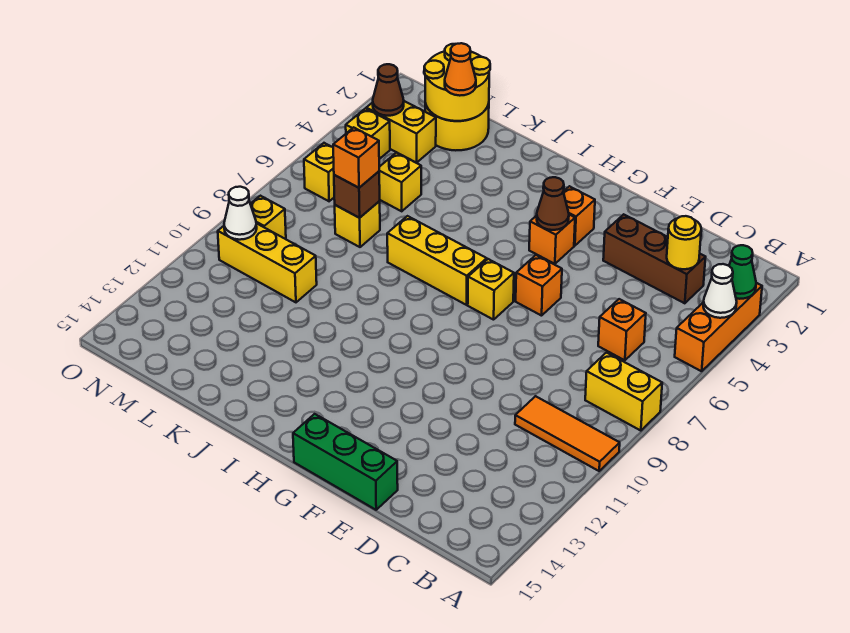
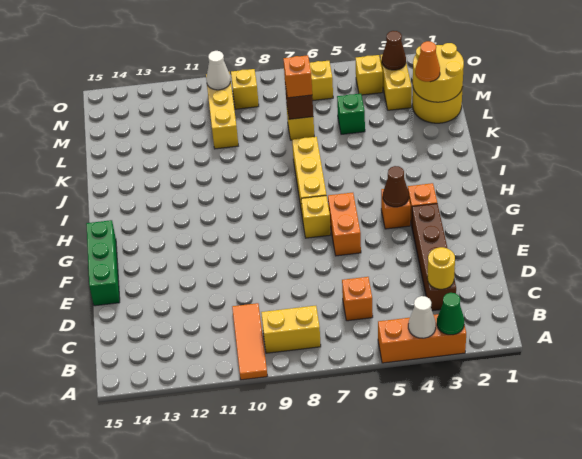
yellow brick A8:B8 level 1 -> yellow brick B8:B9 level 1
brown brick C3:E3 level 1 -> brown brick C3:F3 level 1
orange brick F6 level 1 -> orange brick F6:G6 level 1
yellow brick L5 level 1 -> green brick L5 level 1

